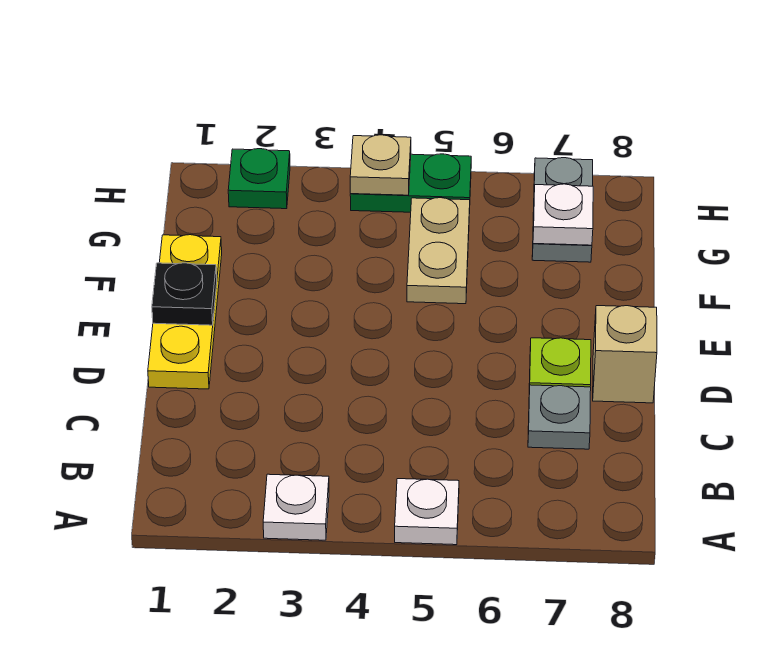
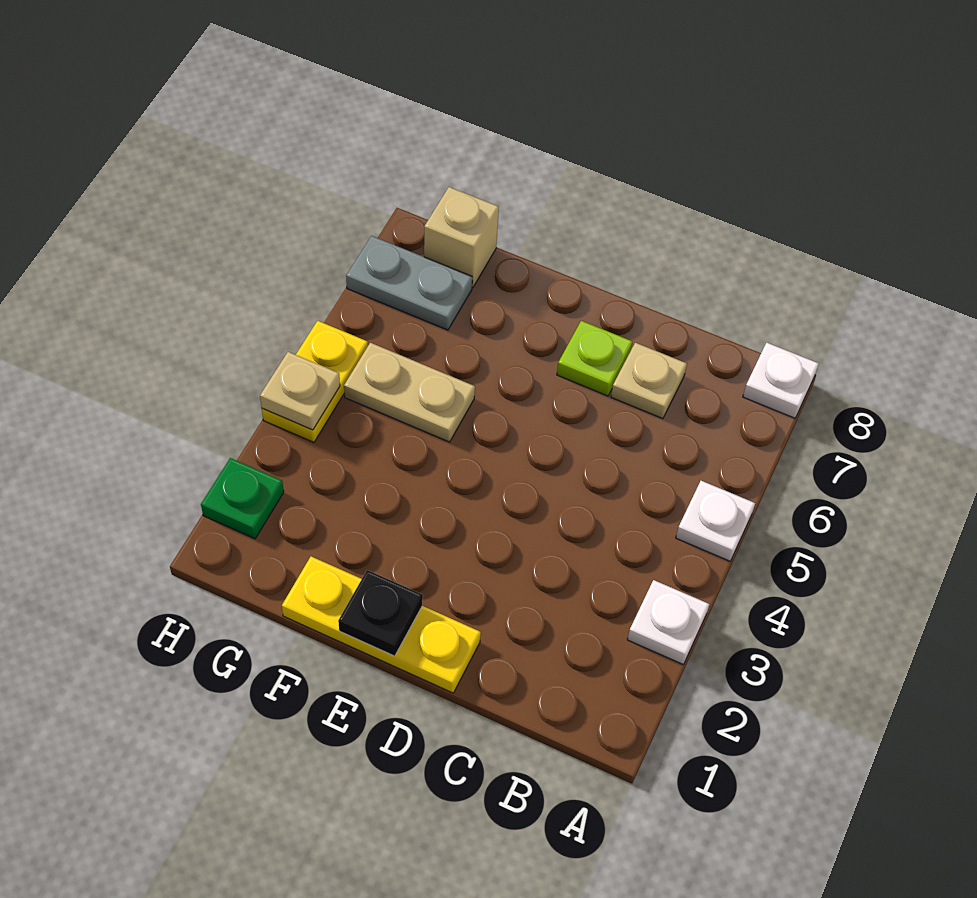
grey plate C7 level 1 -> tan plate C7 level 1
tan brick D8 level 1 -> tan brick G8 level 1
white plate G7 level 2 -> white plate A8 level 1
green plate H4:H5 level 1 -> yellow plate H4:H5 level 1

